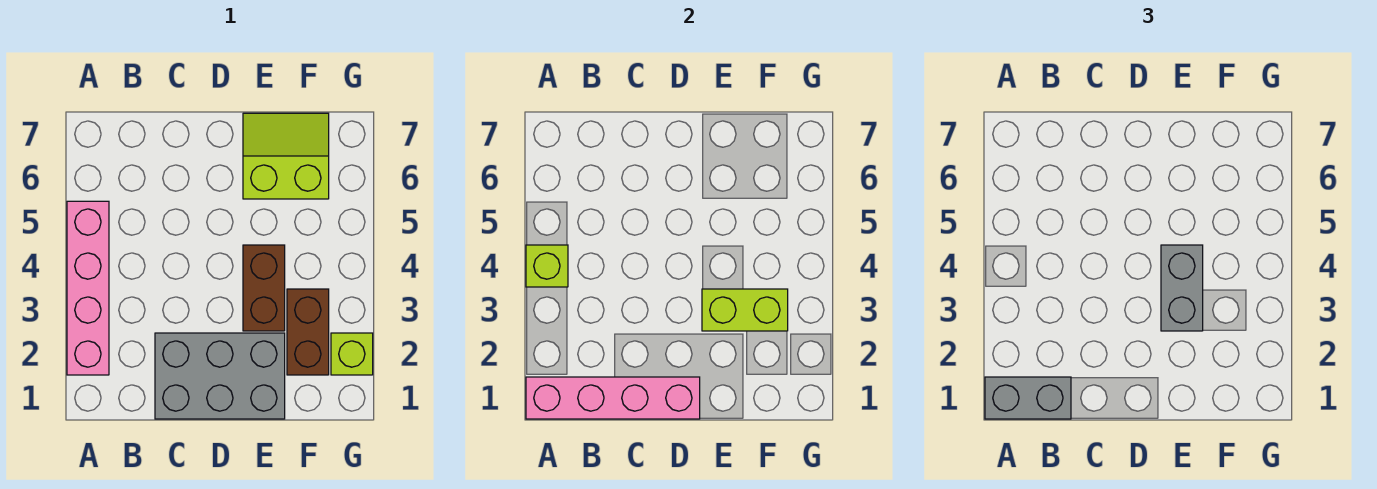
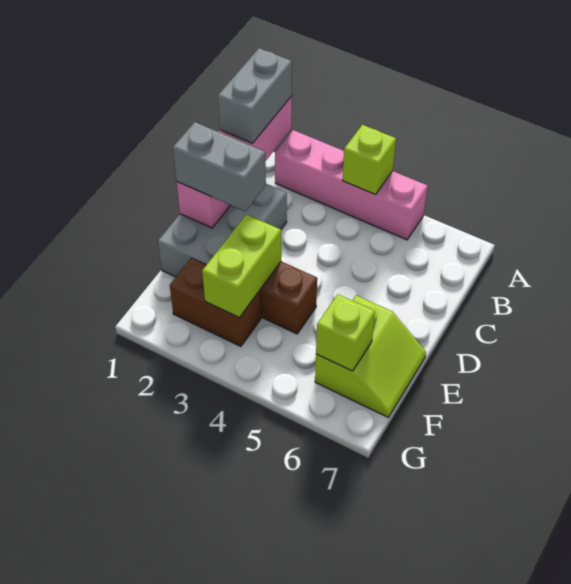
grey brick E3:E4 level 3 -> grey brick D1:D2 level 3
lime brick G2 level 1 -> lime brick F6 level 2

